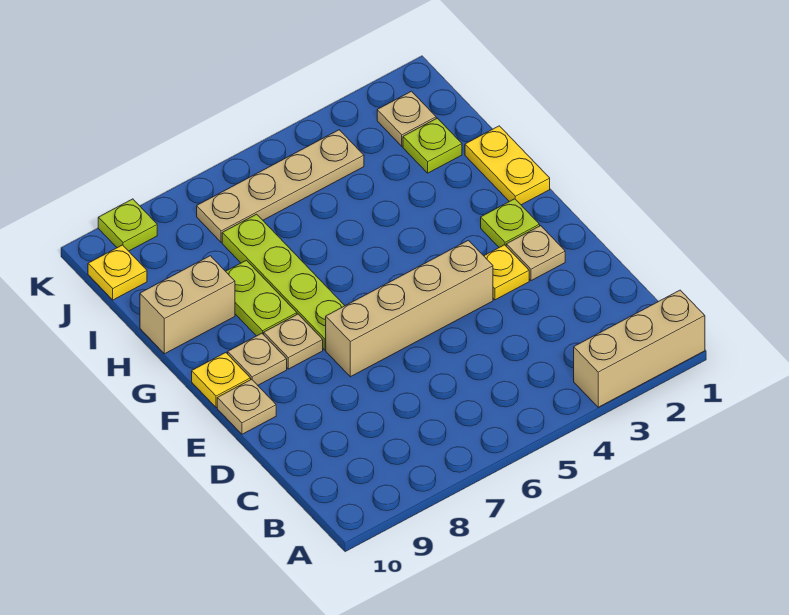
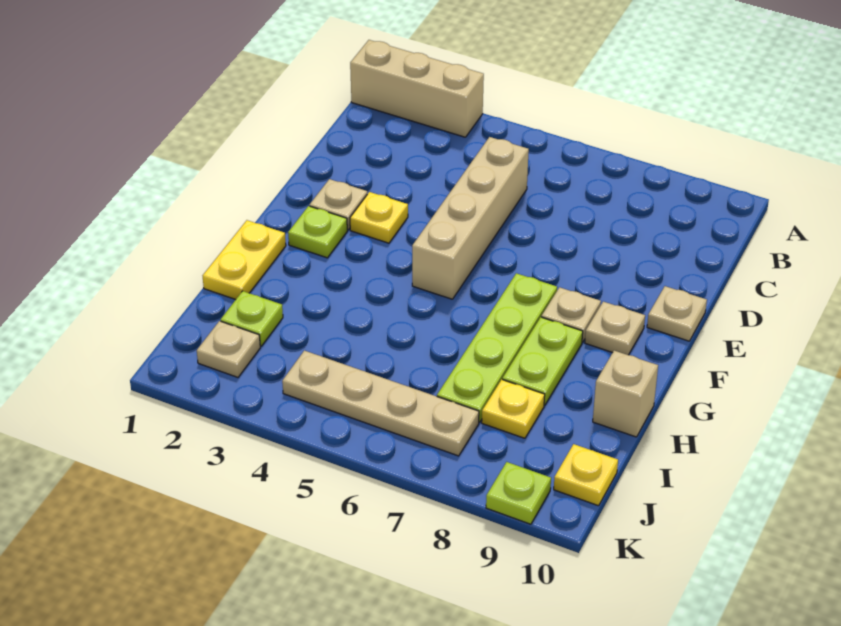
tan brick E4:E7 level 1 -> tan brick C5:F5 level 1
yellow plate F10 level 1 -> yellow plate I8 level 1
tan brick H9:H10 level 1 -> tan brick H10 level 1

